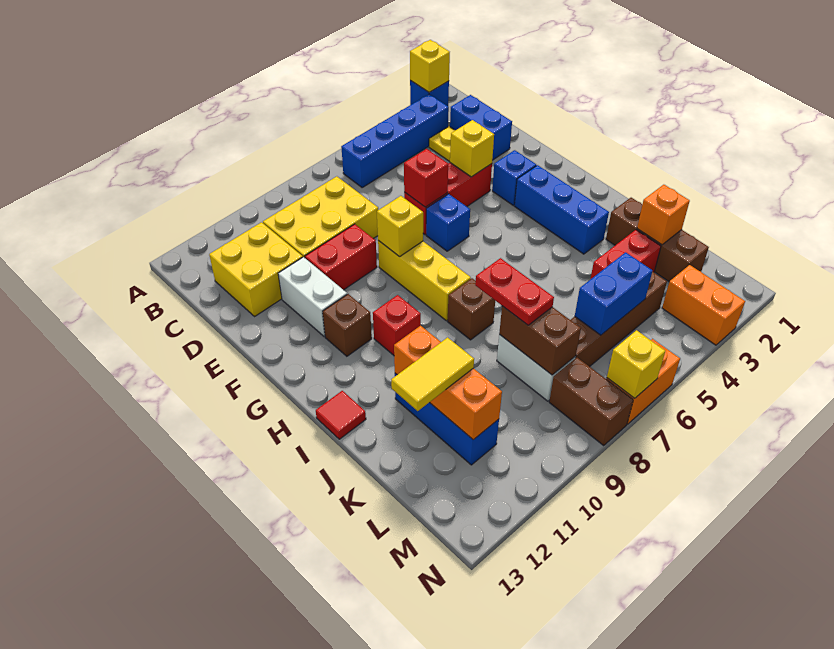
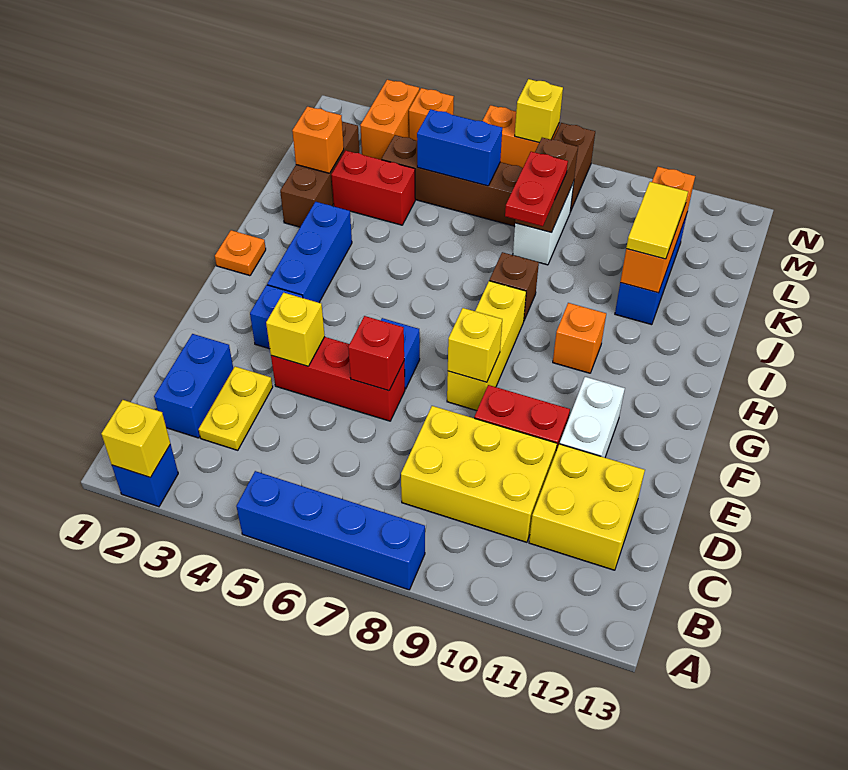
blue brick B3:B6 level 1 -> blue brick A5:A8 level 1
brown brick G11 level 1 -> none
none -> orange plate H1 level 1
red brick H10 level 1 -> orange brick H10 level 1
red tile I13 level 1 -> none
yellow tile K11:K12 level 3 -> yellow tile J11:K11 level 3
none -> orange brick N4 level 1

